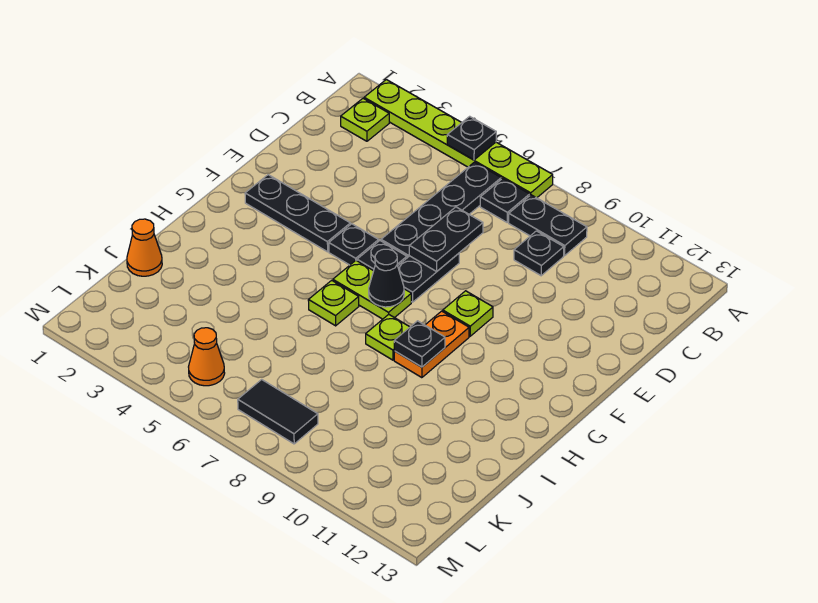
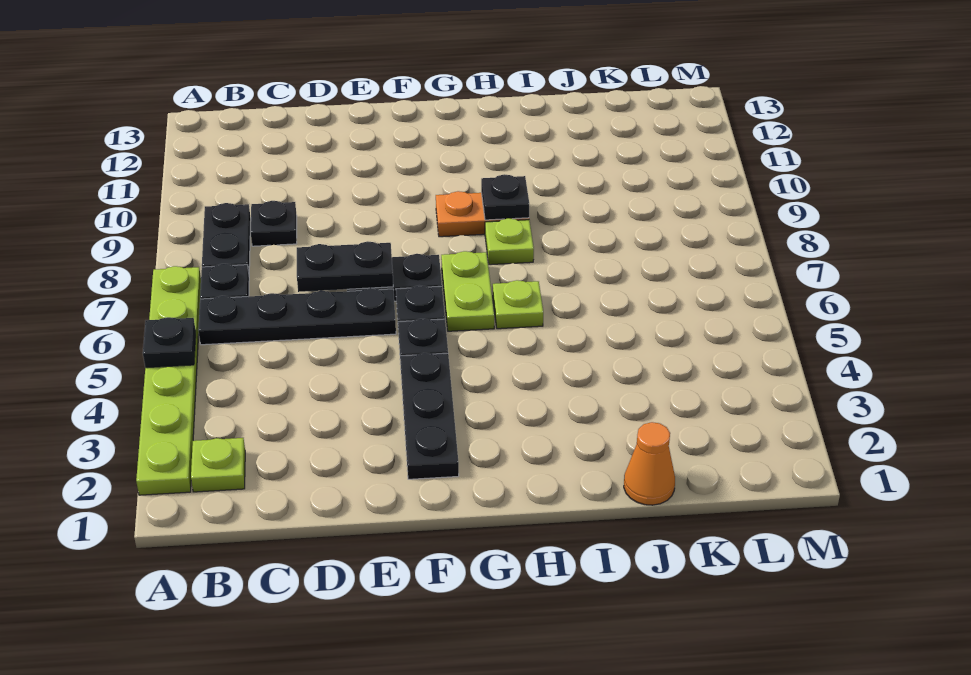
lime plate F9 level 1 -> none
black cone G7 level 2 -> none
orange cone L5 level 1 -> none
black tile L7:L8 level 1 -> none

